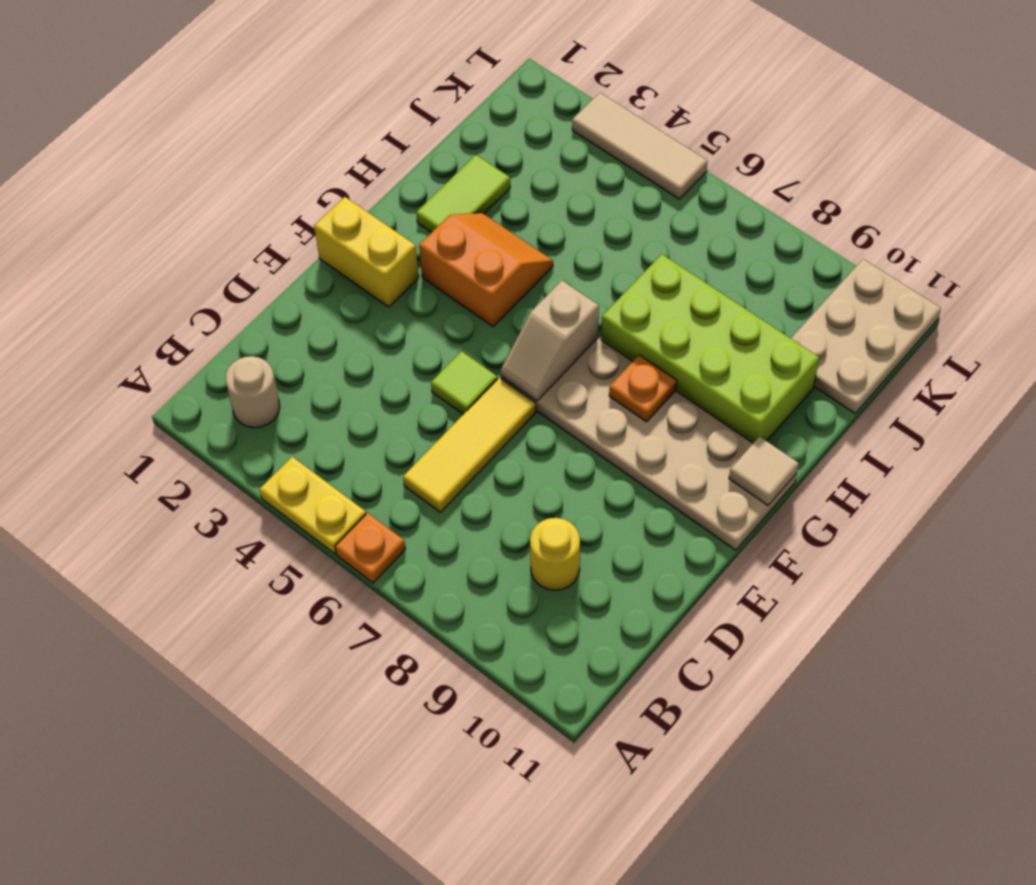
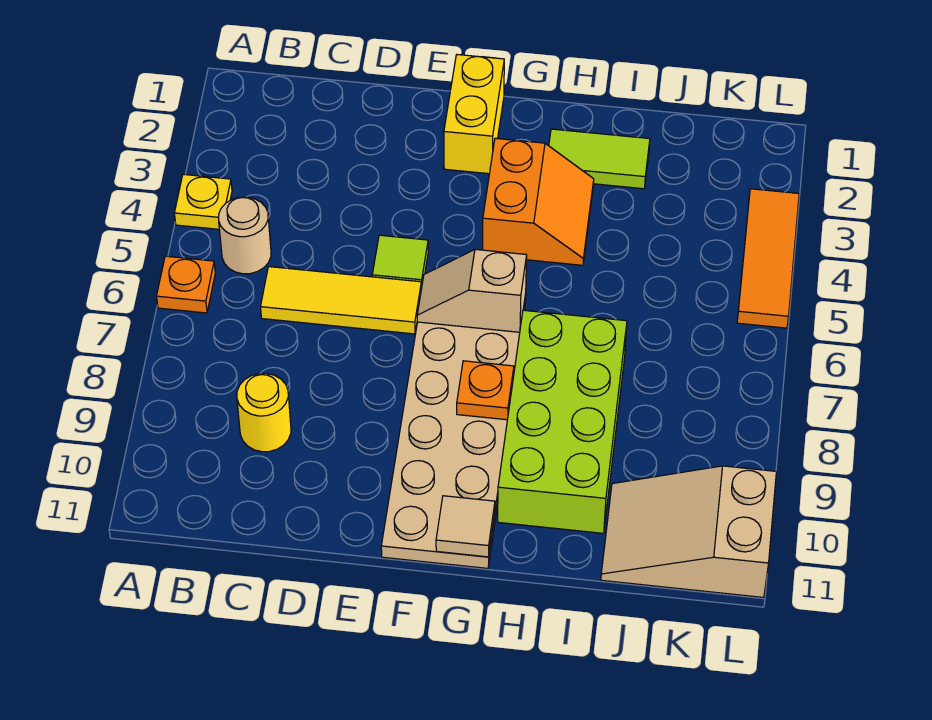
yellow plate A4:A5 level 1 -> yellow plate A4 level 1
tan round brick B2 level 1 -> tan round brick B5 level 1
tan plate J10:L11 level 1 -> tan slope J10:L11 level 1 top L
tan tile L3:L5 level 1 -> orange tile L3:L5 level 1

